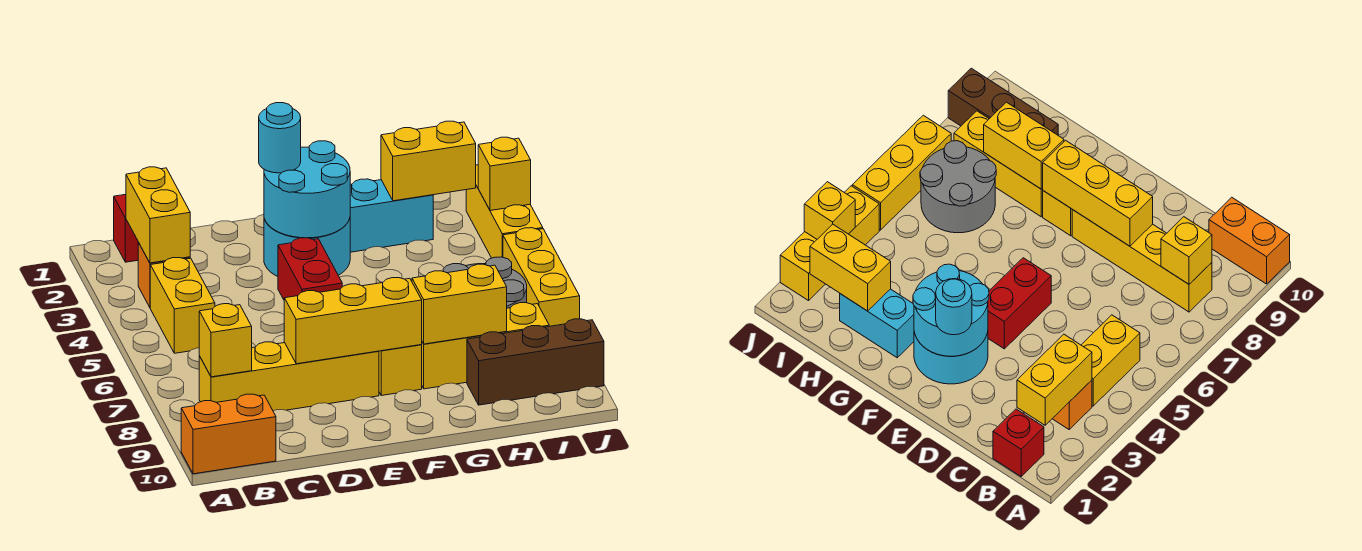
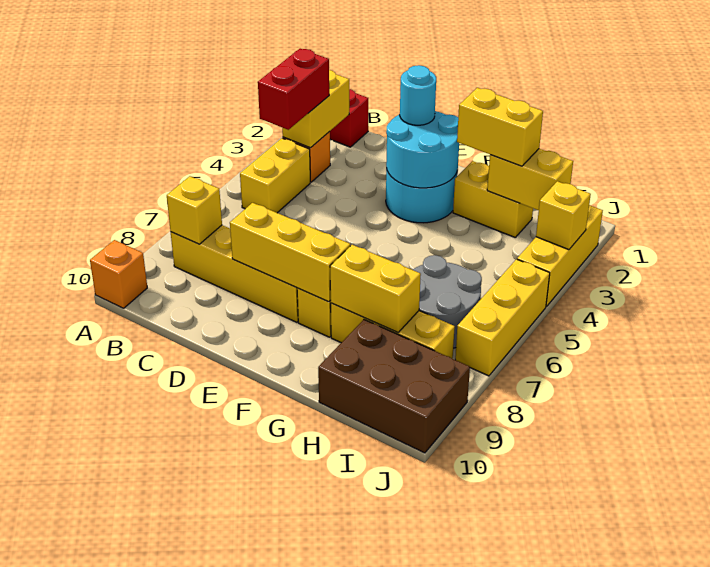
orange brick A10:B10 level 1 -> orange brick A10 level 1
red brick E4:E5 level 1 -> red brick B3:B4 level 3
cyan brick G2:H2 level 1 -> yellow brick G2:H2 level 1
none -> yellow brick G2:H2 level 3
brown brick H9:J9 level 1 -> brown brick H9:J10 level 1

